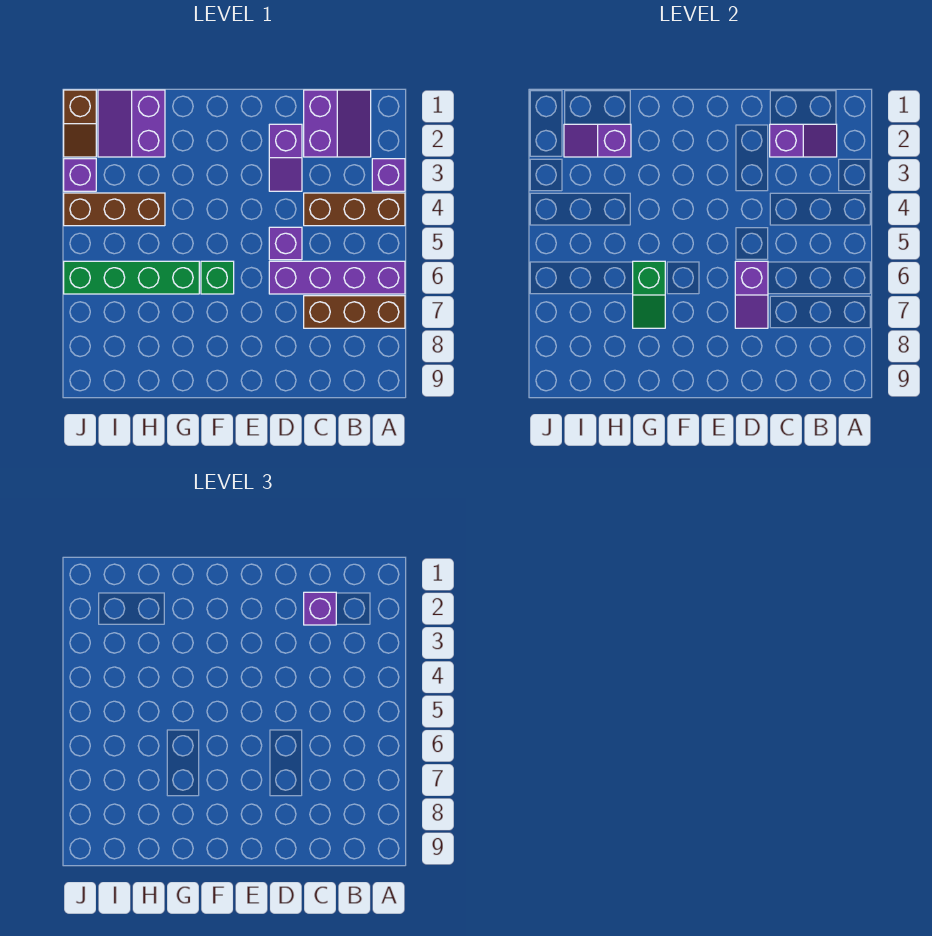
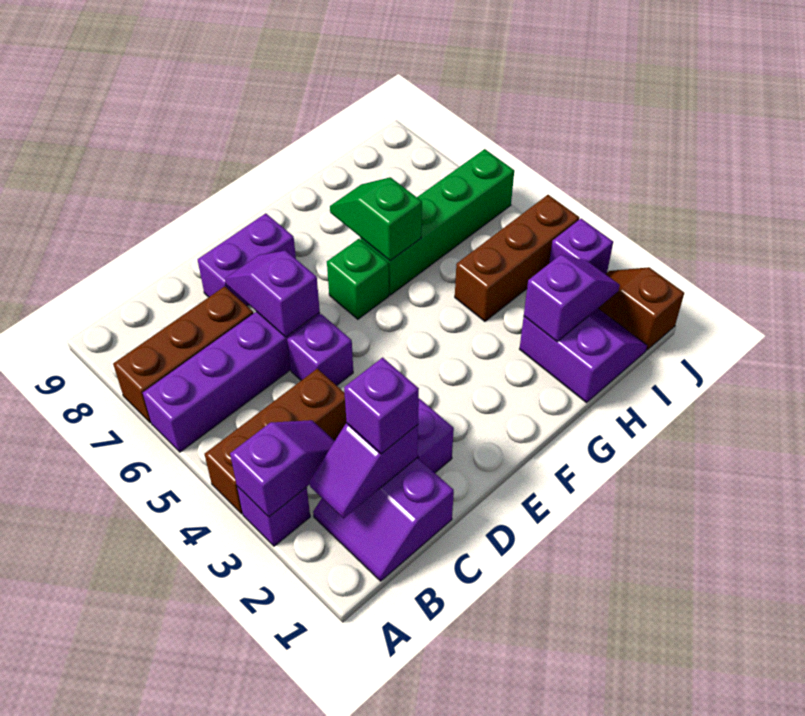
none -> purple slope A3:B3 level 2 top A
none -> purple brick D8:E8 level 1

